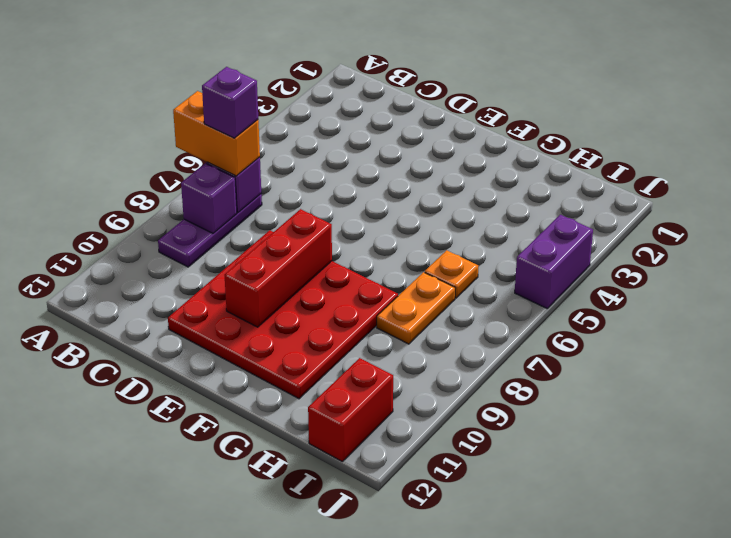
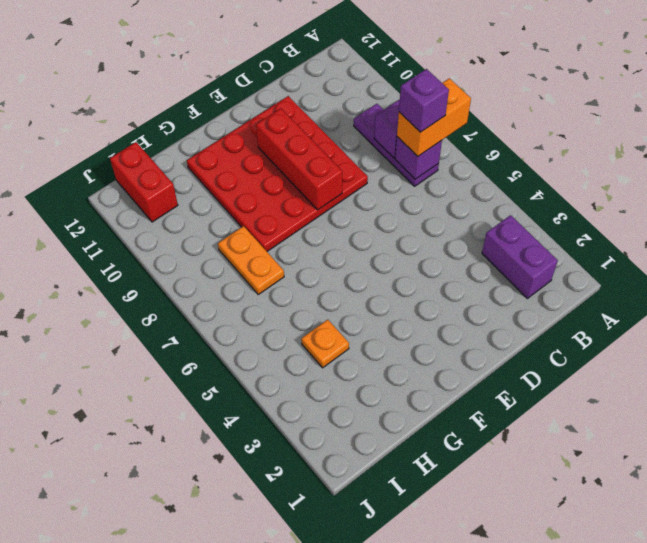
orange plate H6 level 1 -> orange plate H4 level 1
purple brick J4:J5 level 1 -> purple brick B2:B3 level 1

